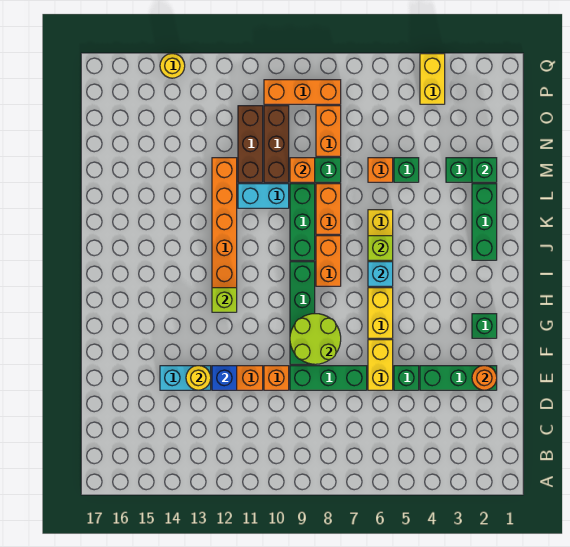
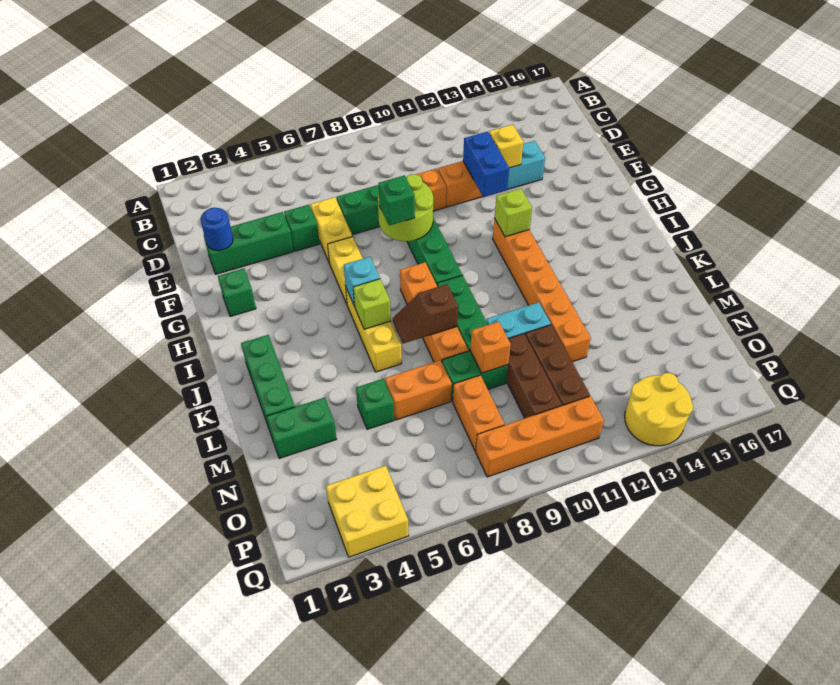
orange round brick E2 level 2 -> blue round brick E2 level 2
blue brick E12 level 2 -> blue brick E12:F12 level 2
yellow round brick E13 level 2 -> yellow brick E13 level 2
none -> brown slope K7:K8 level 2 top 8
green brick M2 level 2 -> green brick G8 level 3
orange brick M6 level 1 -> orange brick M6:M7 level 1
yellow brick P4:Q4 level 1 -> yellow brick P3:Q4 level 1
orange brick P8:P10 level 1 -> orange brick P8:P11 level 1
yellow round brick Q14 level 1 -> yellow round brick P13:Q14 level 1

